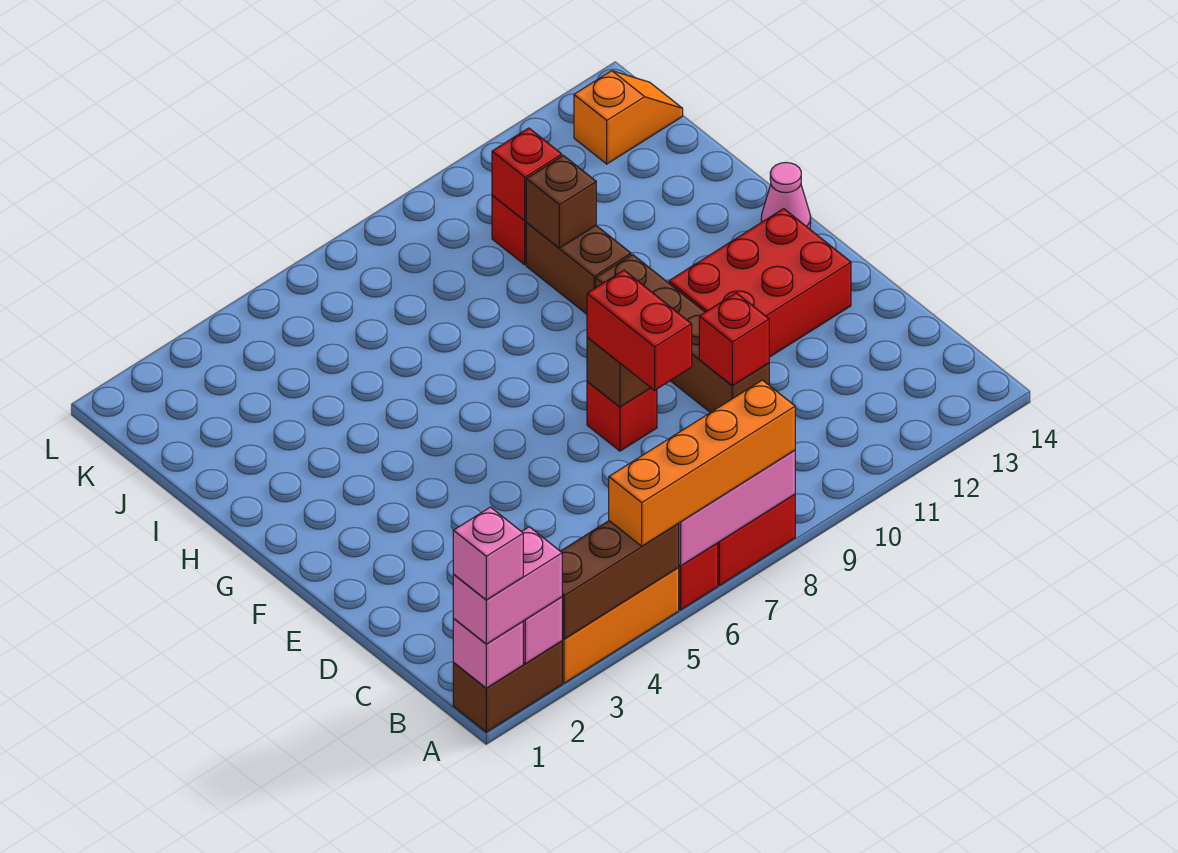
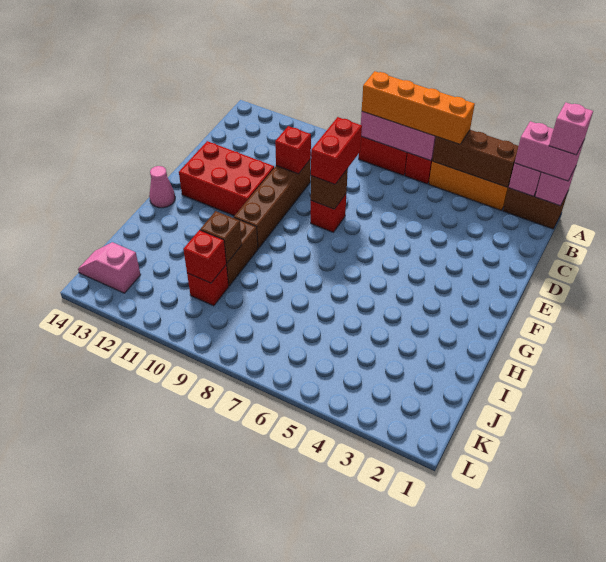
orange slope K13:K14 level 1 top 13 -> pink slope K13:K14 level 1 top 13

